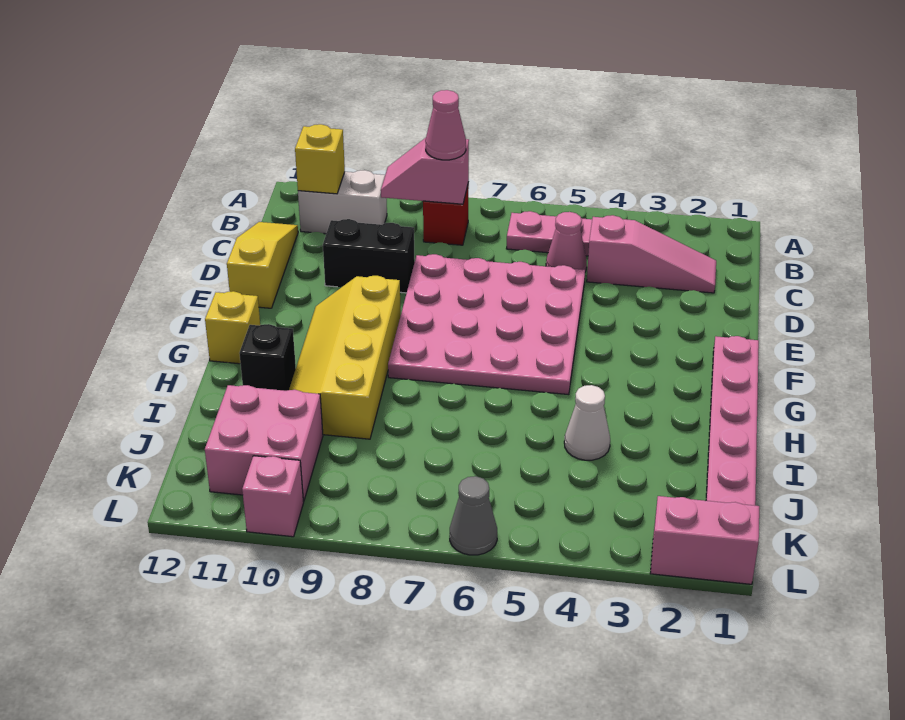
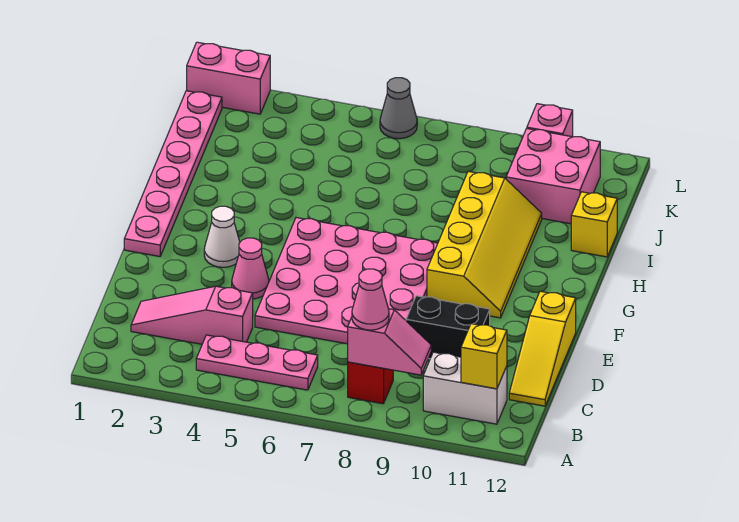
pink cone C5 level 1 -> pink cone E4 level 1
yellow brick G12 level 1 -> yellow brick I12 level 1
black brick H11 level 1 -> none
white cone I4 level 1 -> white cone F3 level 1

